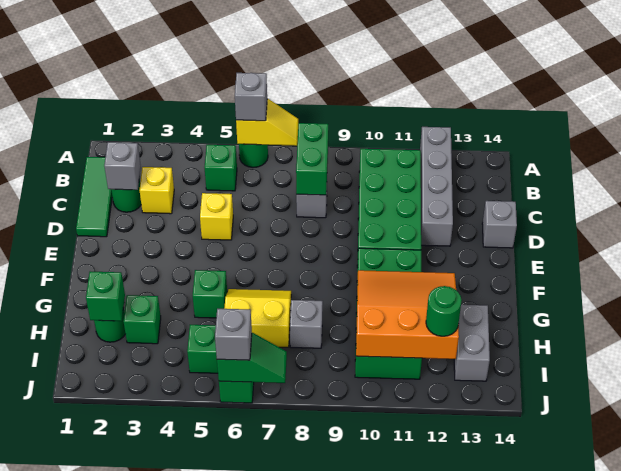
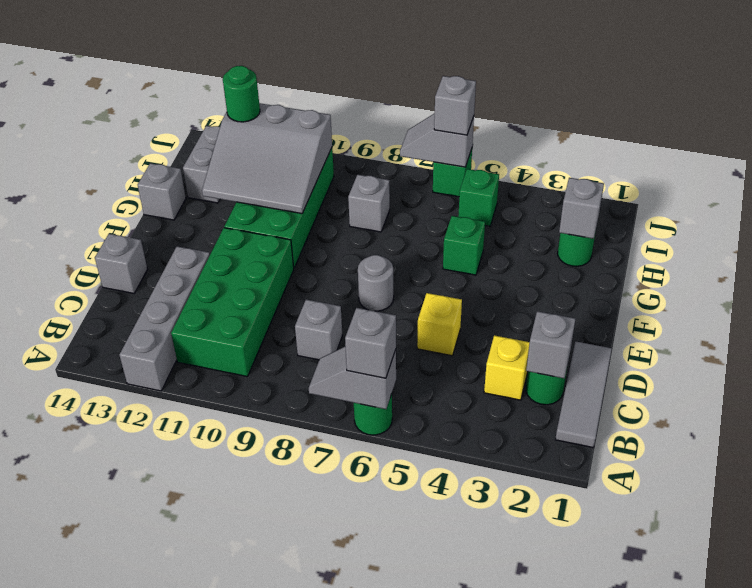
yellow slope A6:A7 level 2 top 6 -> grey slope A6:A7 level 2 top 6
green tile B1:D1 level 1 -> grey tile B1:D1 level 1
green brick B5 level 1 -> none
green brick B8:C8 level 2 -> none
none -> grey round brick E7 level 1
yellow slope G6:H7 level 1 top H -> none
orange slope G10:I12 level 2 top I -> grey slope G10:I12 level 2 top I
none -> grey brick G14 level 1
green brick H2 level 2 -> grey brick H2 level 2
green brick H3 level 1 -> none
green slope J6:J7 level 2 top 6 -> grey slope J6:J7 level 2 top 6

